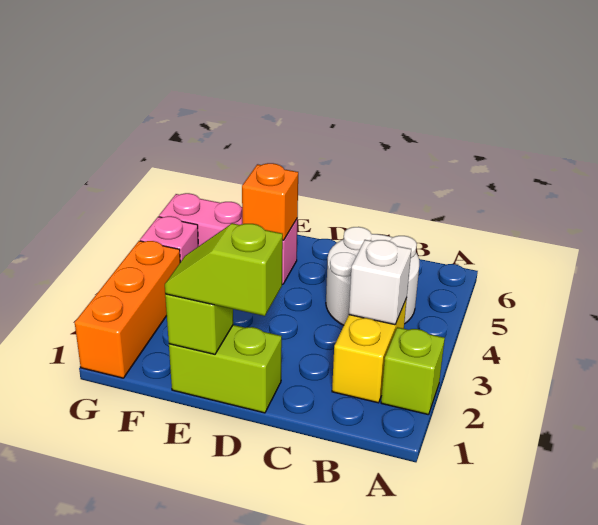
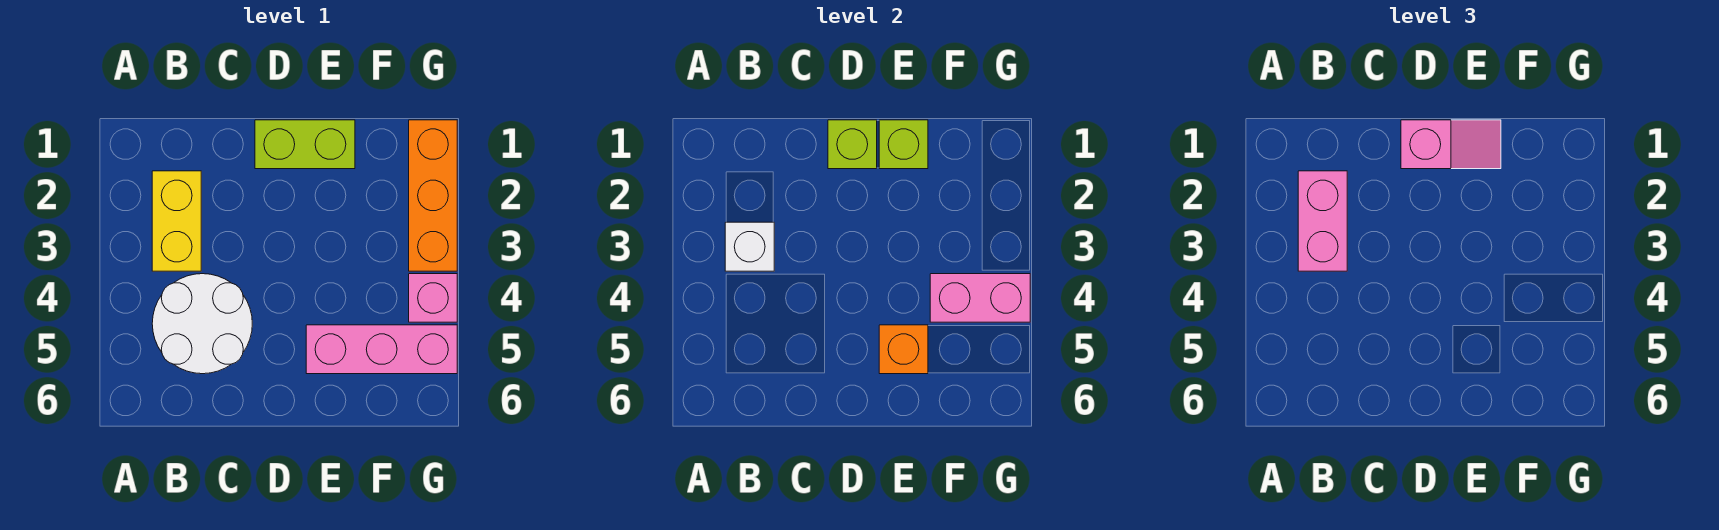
lime brick A2 level 1 -> lime brick D1 level 2
none -> pink brick B2:B3 level 3
lime slope D1:E1 level 3 top D -> pink slope D1:E1 level 3 top D
none -> pink brick F4:G4 level 2

